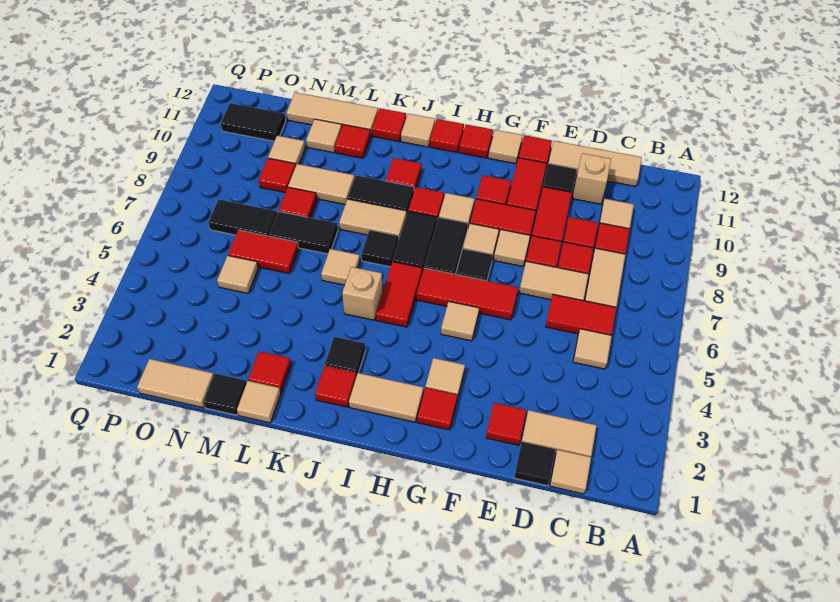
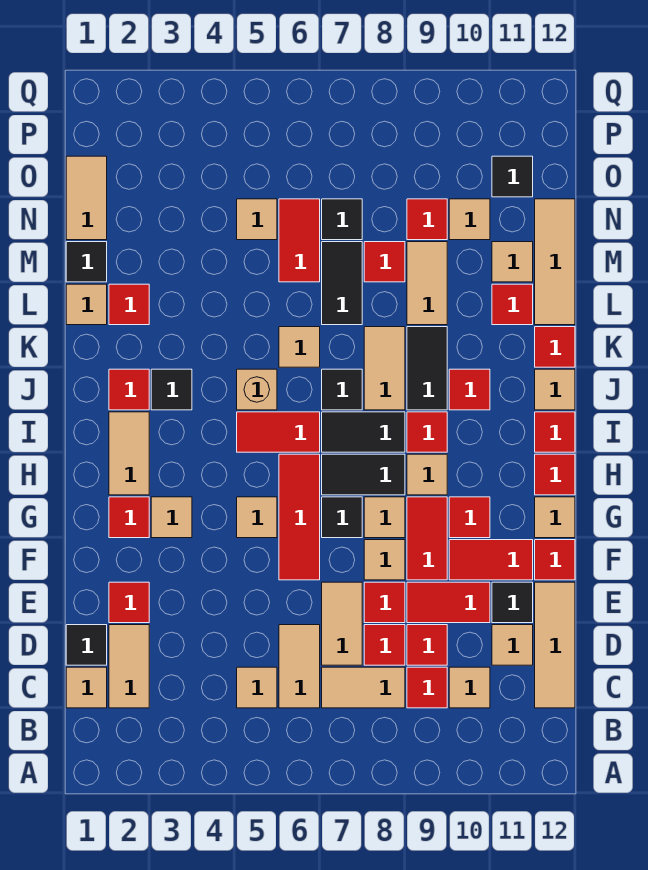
red tile C6:D6 level 1 -> tan tile C6:D6 level 1
tan brick D11 level 1 -> tan tile D11 level 1
black tile N7:O7 level 1 -> black tile N7 level 1
black tile O11:P11 level 1 -> black tile O11 level 1

